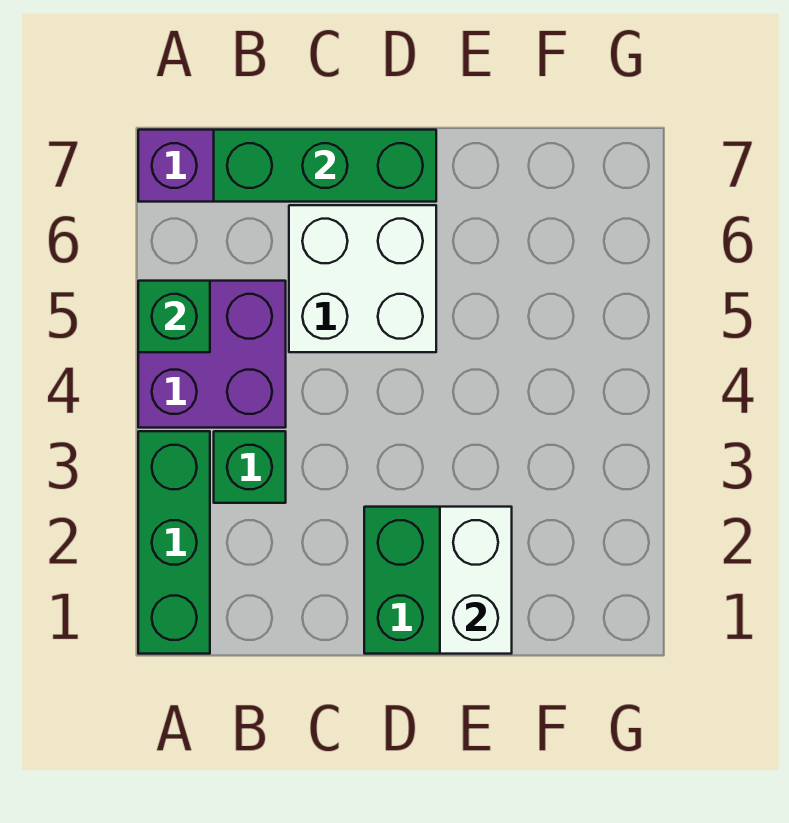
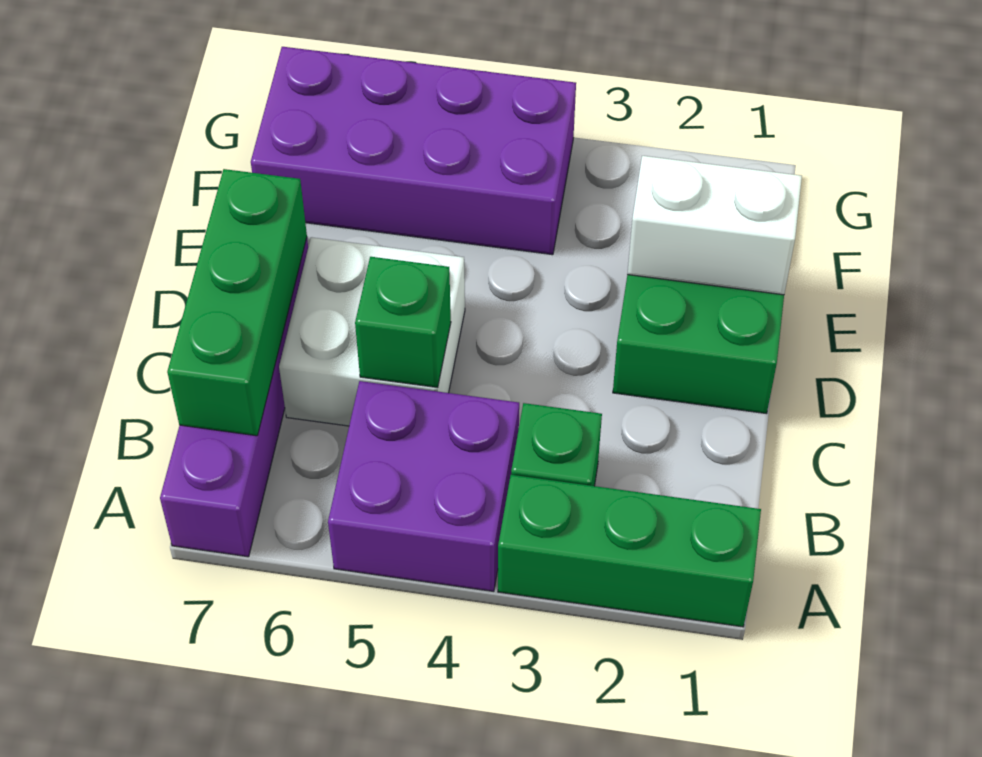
green brick A5 level 2 -> green brick C5 level 2
none -> purple brick F4:G7 level 1

